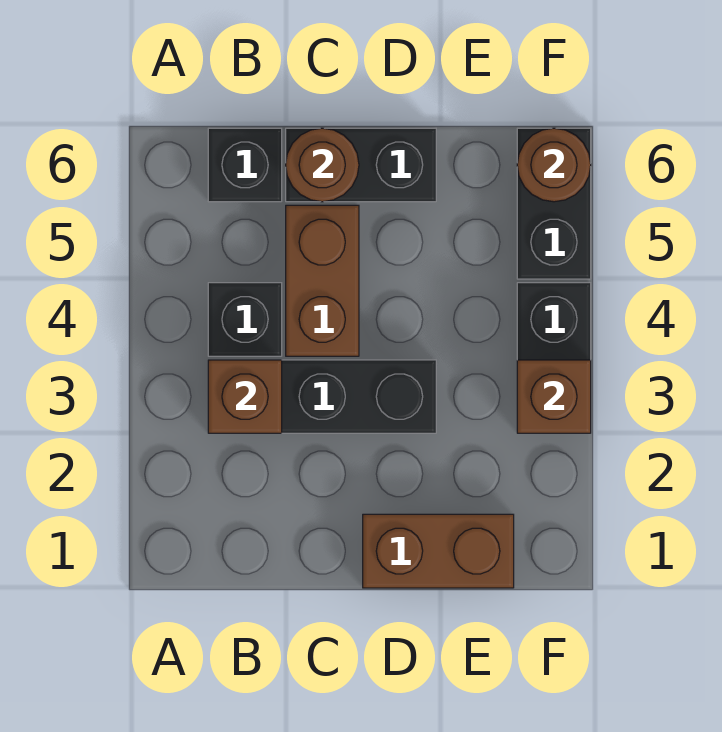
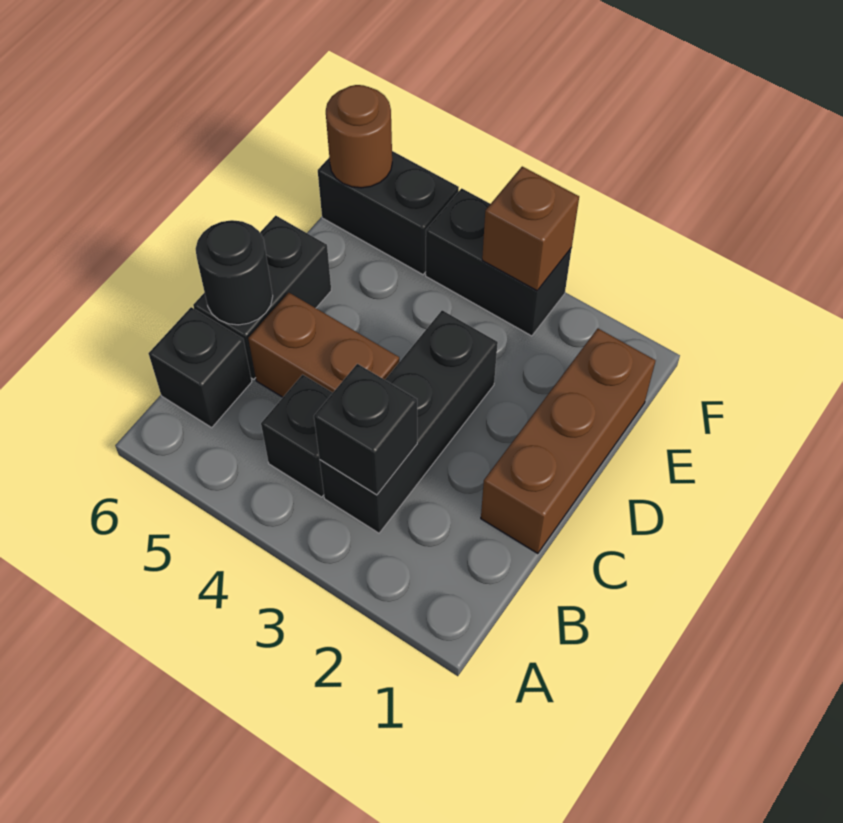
brown brick B3 level 2 -> black brick B3 level 2
brown round brick C6 level 2 -> black round brick C6 level 2
brown brick D1:E1 level 1 -> brown brick C1:E1 level 1

